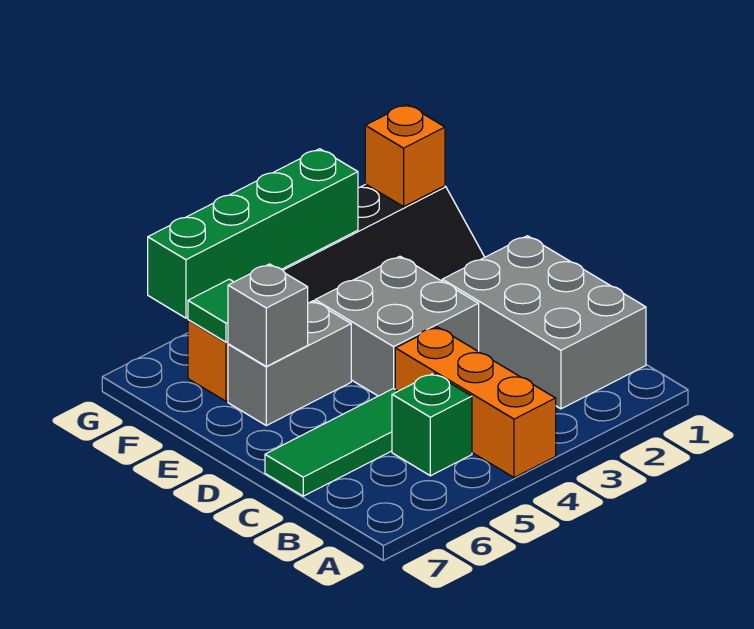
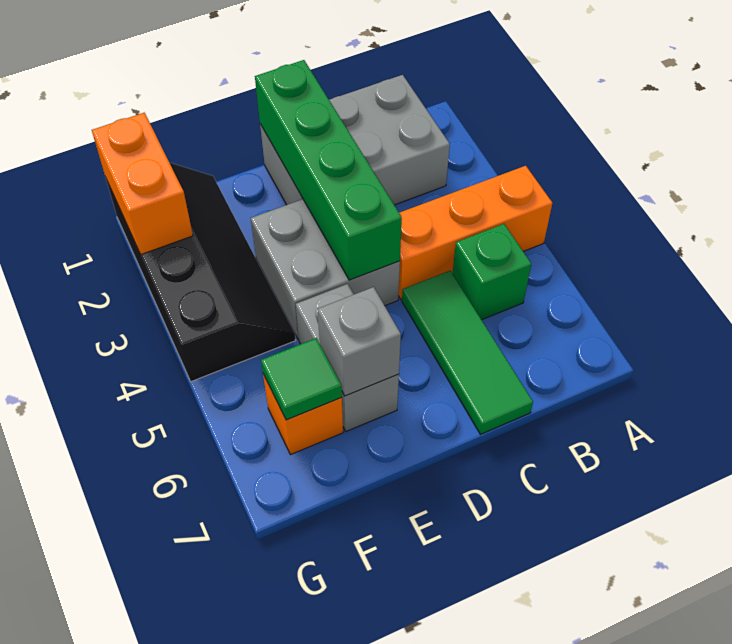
orange brick G1 level 2 -> orange brick G1:G2 level 2
green brick G3:G6 level 2 -> green brick D1:D4 level 2

